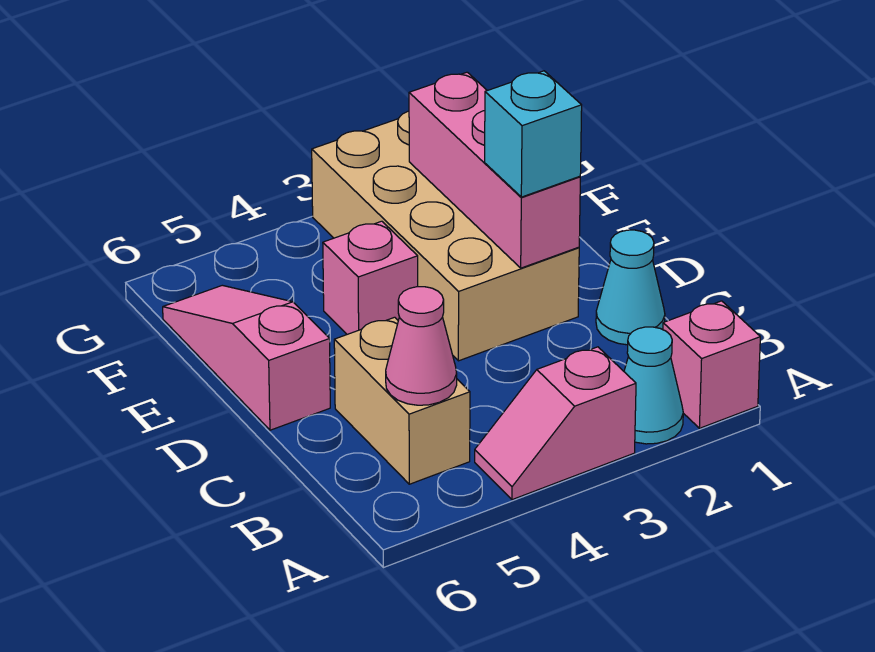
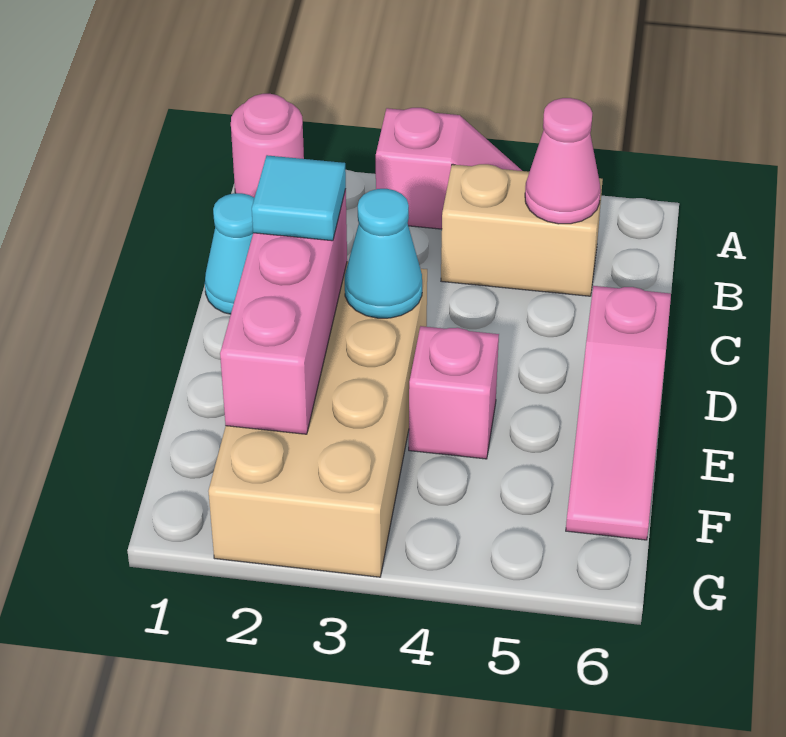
pink brick A1 level 1 -> pink round brick A1 level 1
cyan cone A2 level 1 -> cyan cone D3 level 2
tan brick B5:C5 level 1 -> tan brick B4:B5 level 1
cyan brick D2 level 3 -> cyan tile D2 level 3

